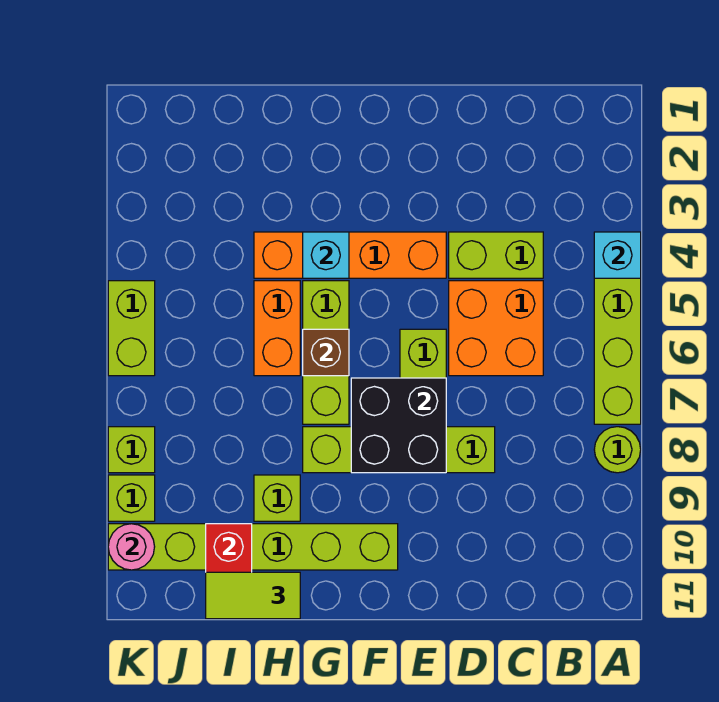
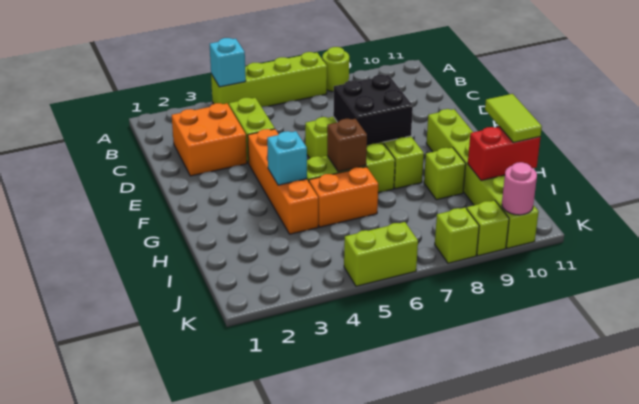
orange brick C5:D6 level 1 -> orange brick C2:D3 level 1

